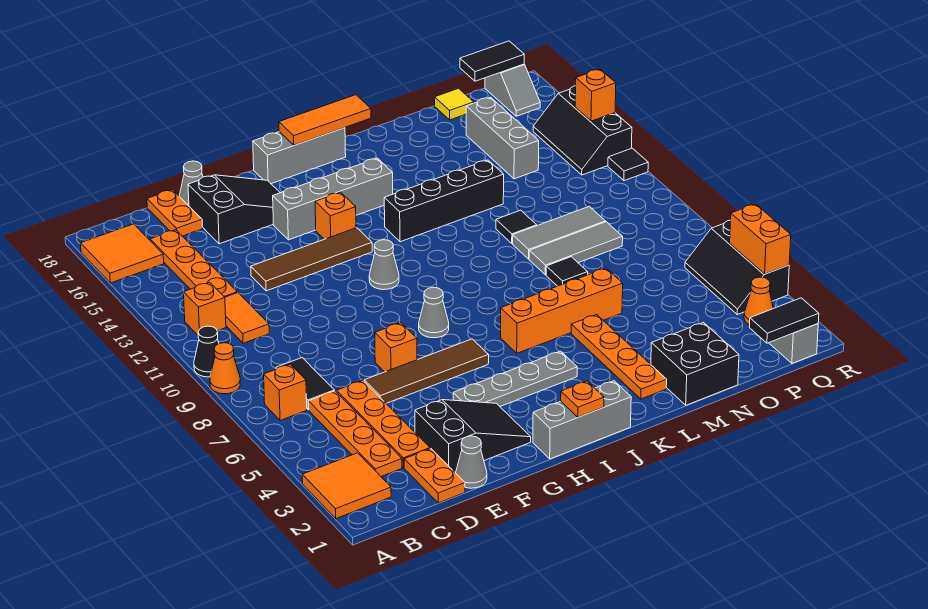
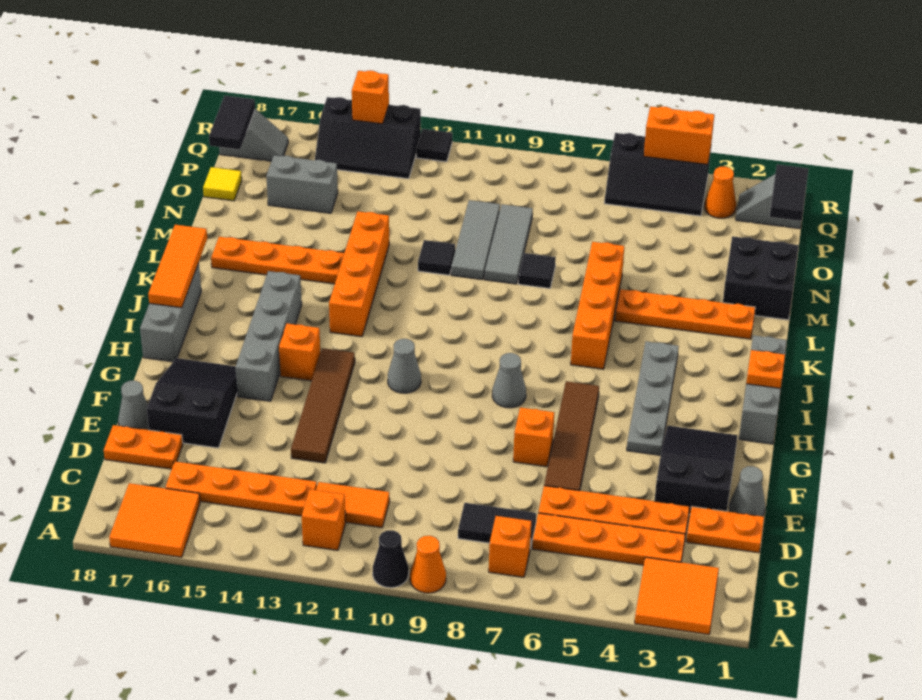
black brick J13:M13 level 1 -> orange brick J13:M13 level 1
none -> orange plate L14:L17 level 1
grey brick O14:O16 level 1 -> grey brick O15:O16 level 1

